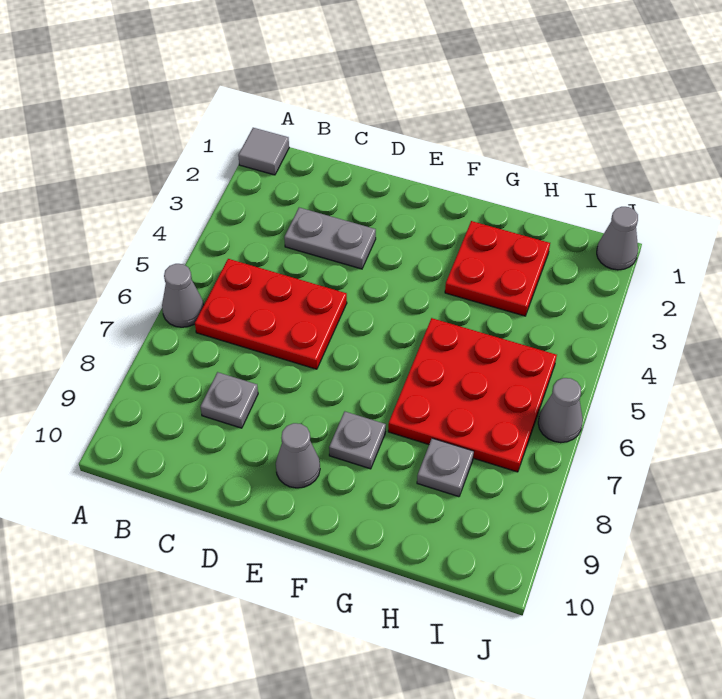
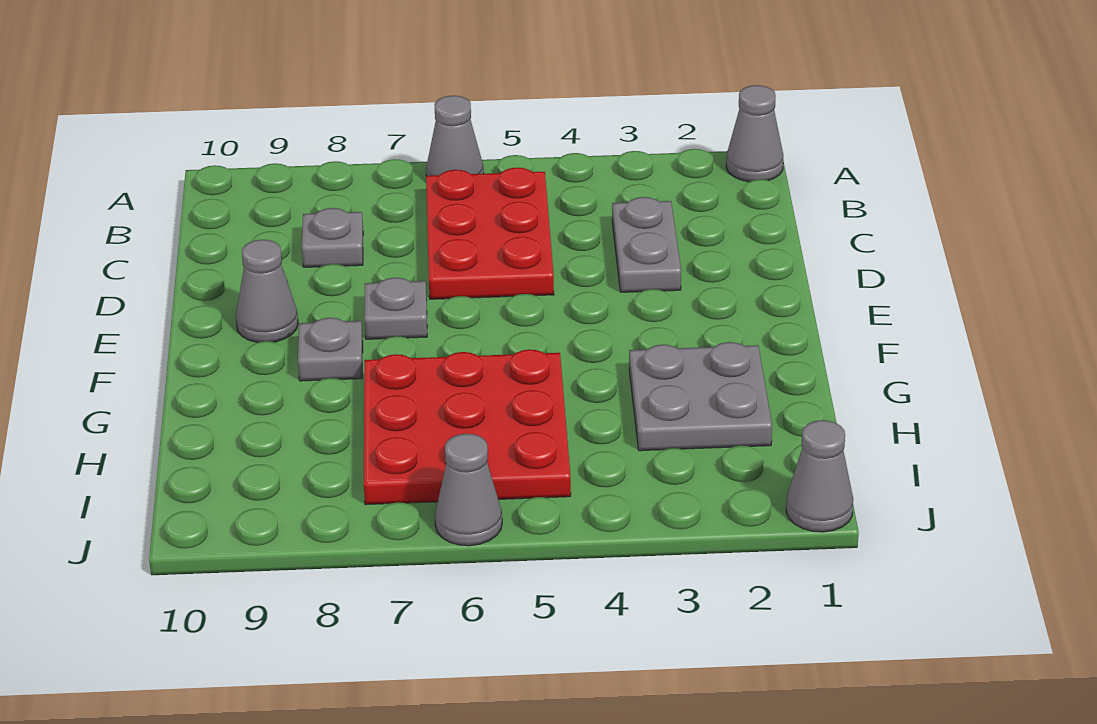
grey tile A1 level 1 -> grey cone A1 level 1
red plate G2:H3 level 1 -> grey plate G2:H3 level 1
grey plate H8 level 1 -> grey plate E7 level 1

